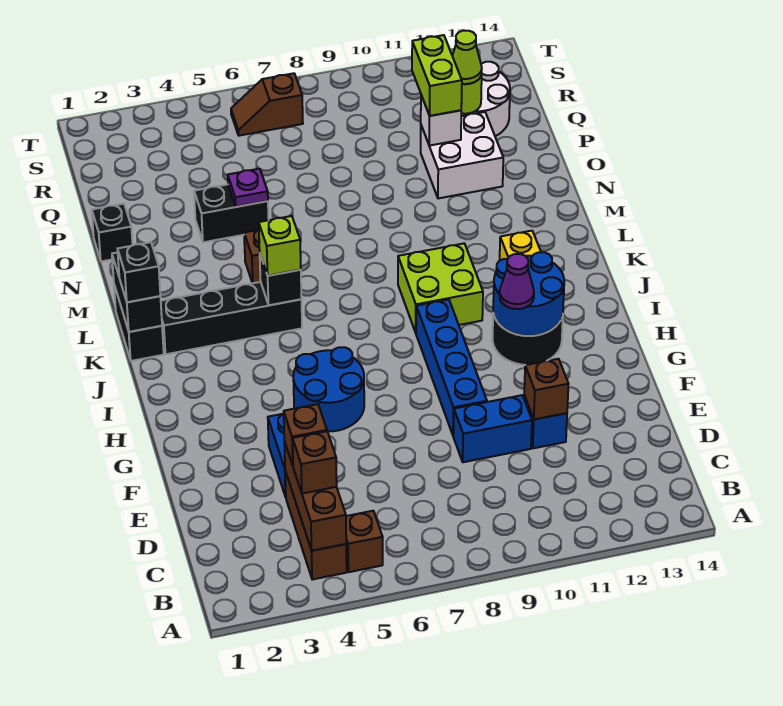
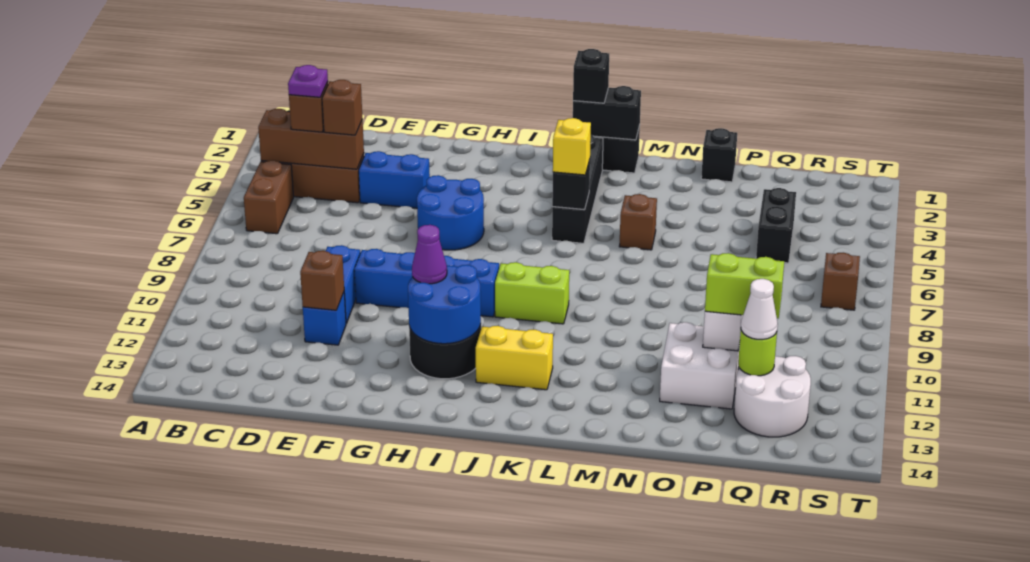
brown brick B5 level 1 -> brown brick B5:B6 level 1
lime brick J9:K10 level 1 -> lime brick J9:K9 level 1
lime brick K5 level 3 -> yellow brick K5 level 3
black brick O4:O5 level 1 -> black brick Q4:Q5 level 1
purple plate O5 level 2 -> purple plate C4 level 4
lime cone Q12 level 3 -> white cone Q12 level 3

